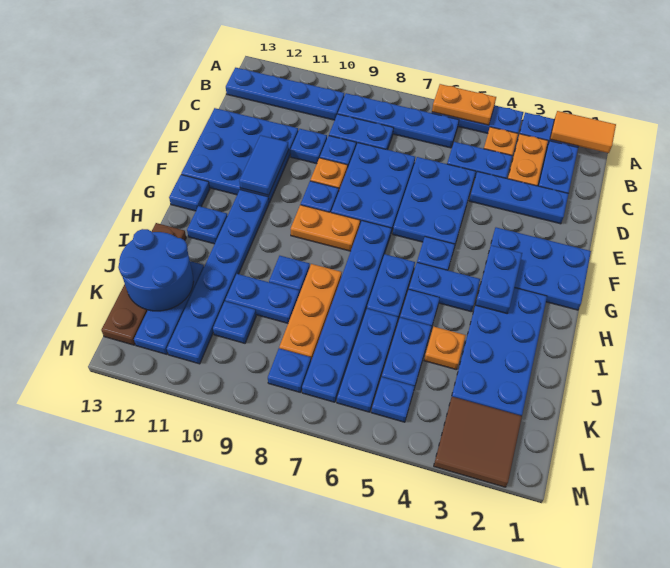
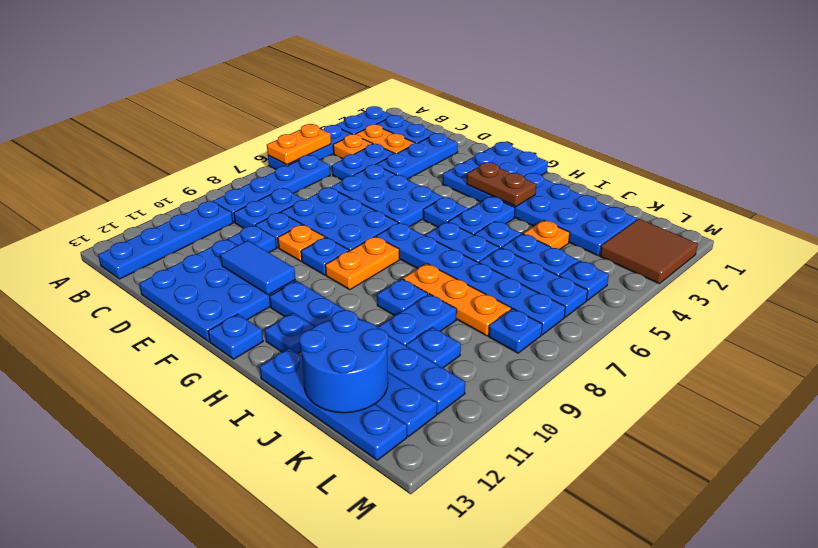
orange tile A1:A2 level 2 -> none
blue plate G3:H3 level 2 -> brown plate G3:H3 level 2
brown plate I13:L13 level 1 -> blue plate I13:L13 level 1

